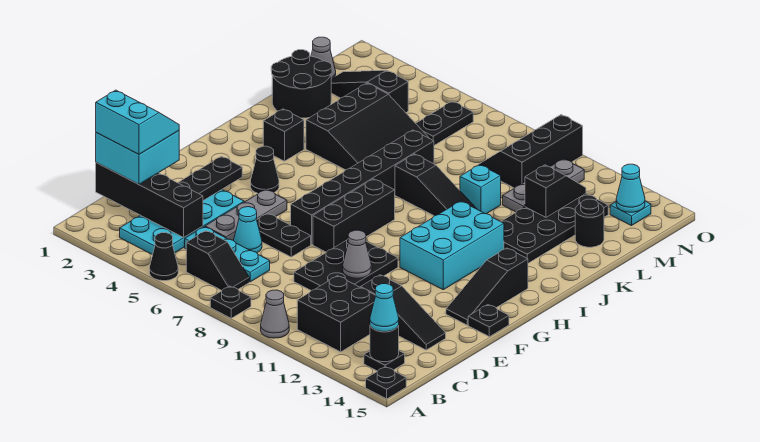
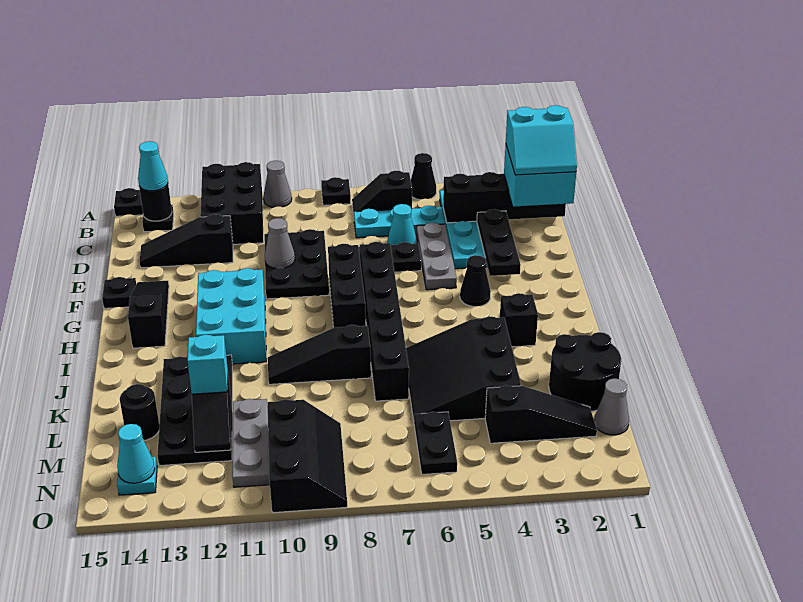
black brick B11:C12 level 1 -> black brick A11:C12 level 1
cyan brick K10 level 1 -> cyan brick L12 level 3

